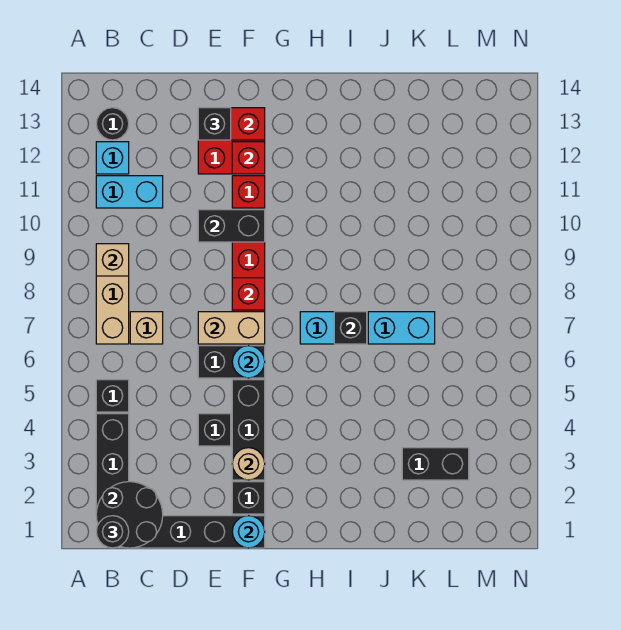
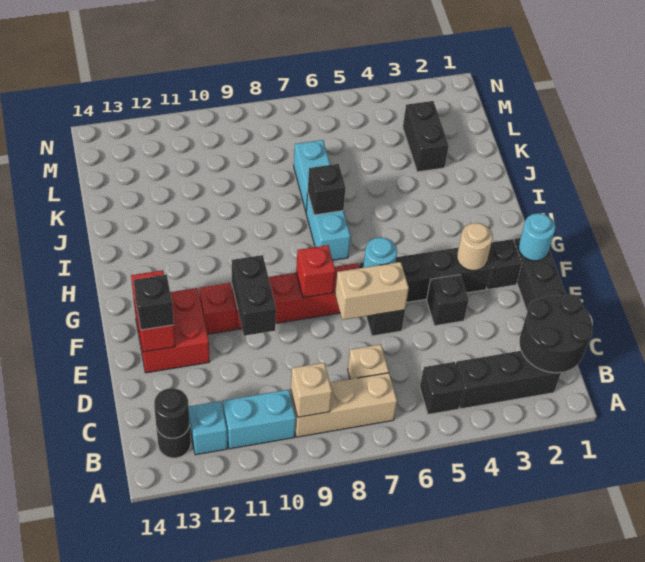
black round brick B1 level 3 -> black round brick B13 level 2
cyan brick B11:C11 level 1 -> cyan brick B10:B11 level 1
tan brick E7:F7 level 2 -> tan brick E6:E7 level 2
red brick F12 level 2 -> none

